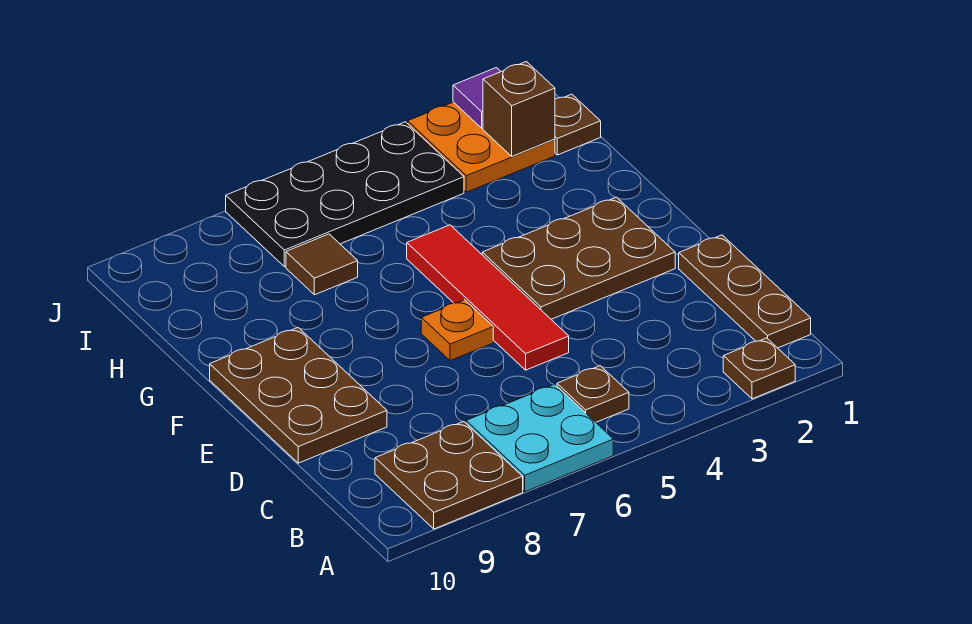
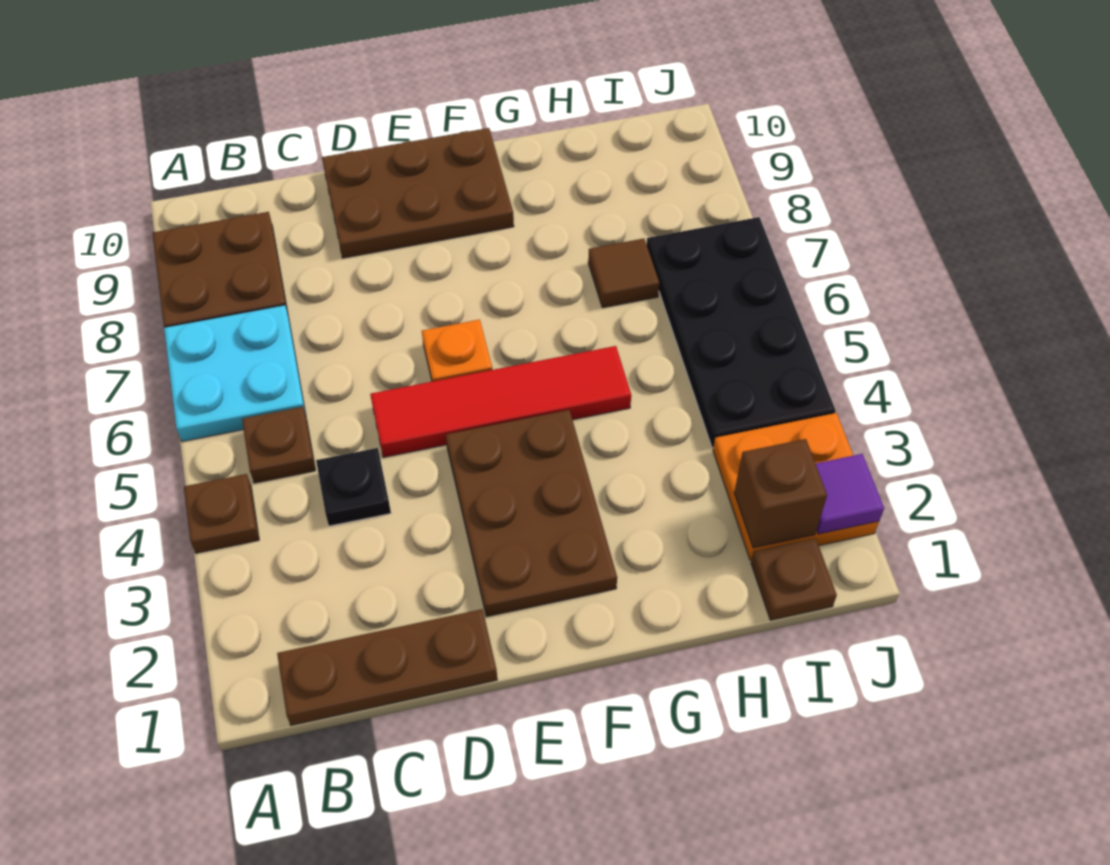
brown plate A2 level 1 -> brown plate A4 level 1
none -> black plate C4 level 1

